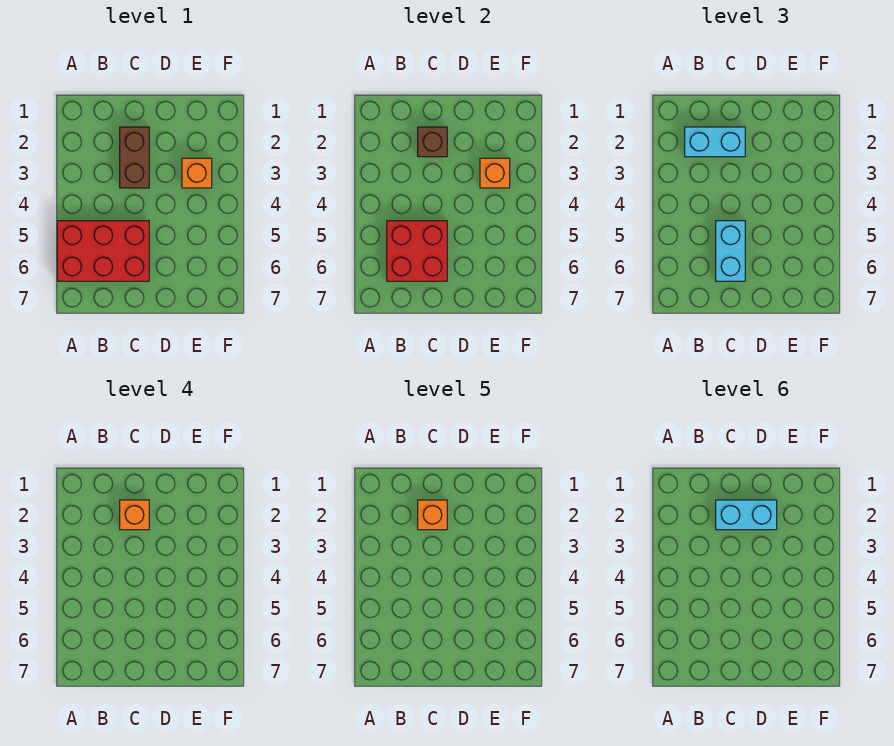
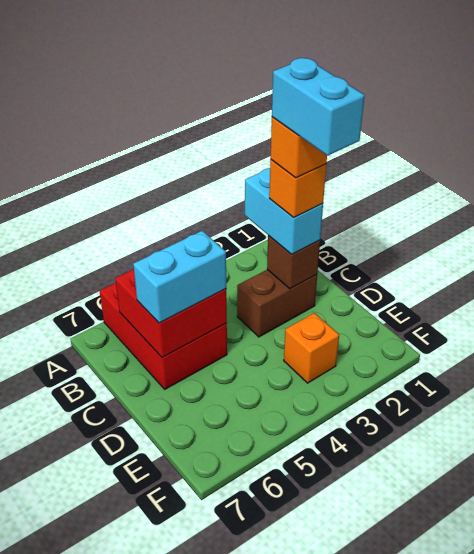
orange brick E3 level 2 -> none

